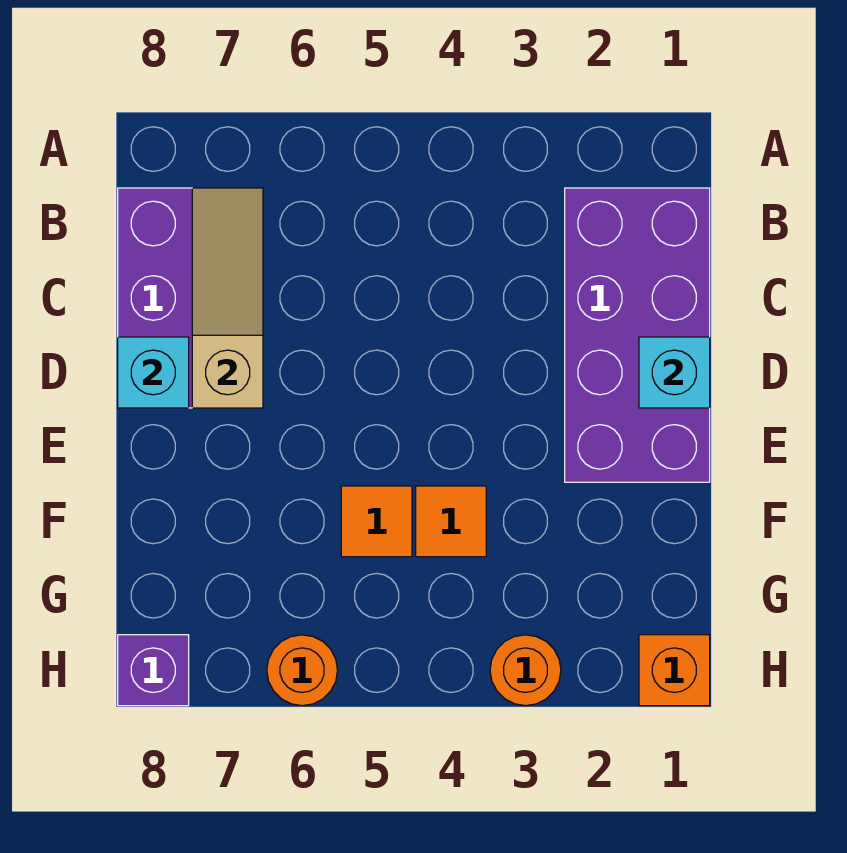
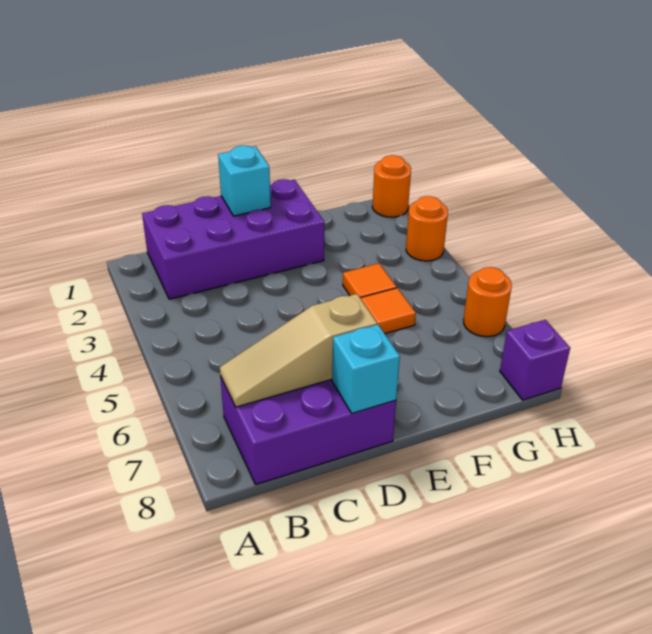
orange brick H1 level 1 -> orange round brick H1 level 1

